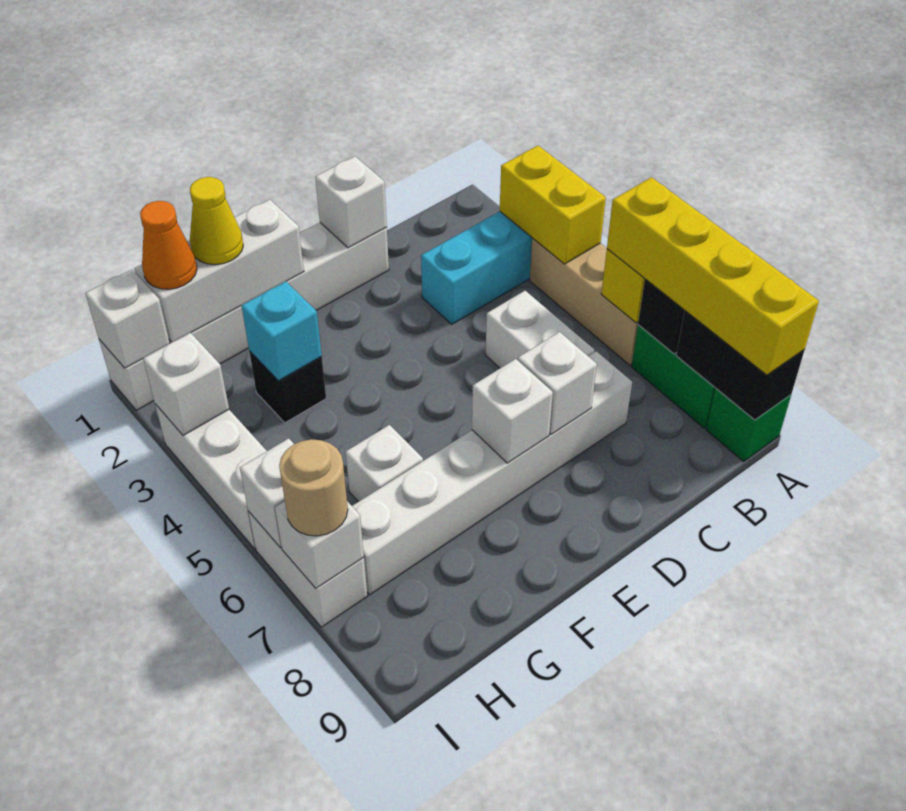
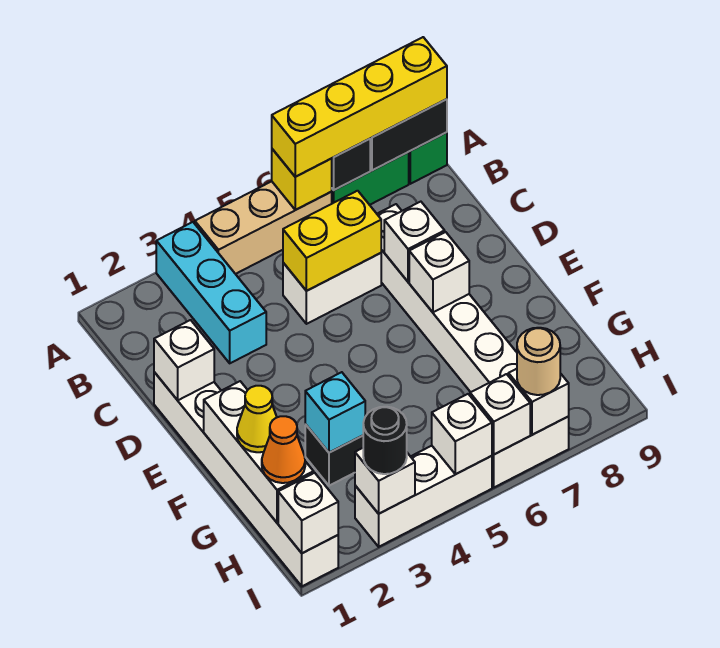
yellow brick A3:A4 level 2 -> yellow brick C5:C6 level 2
white brick G6 level 1 -> white brick I5 level 2
none -> black round brick I3 level 3

